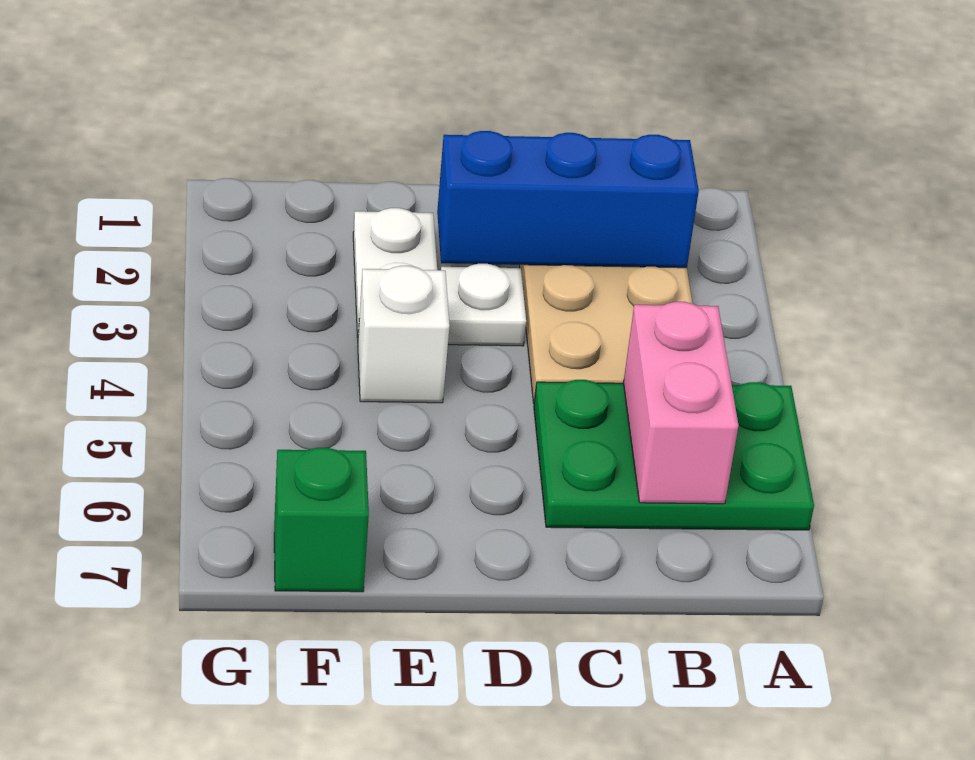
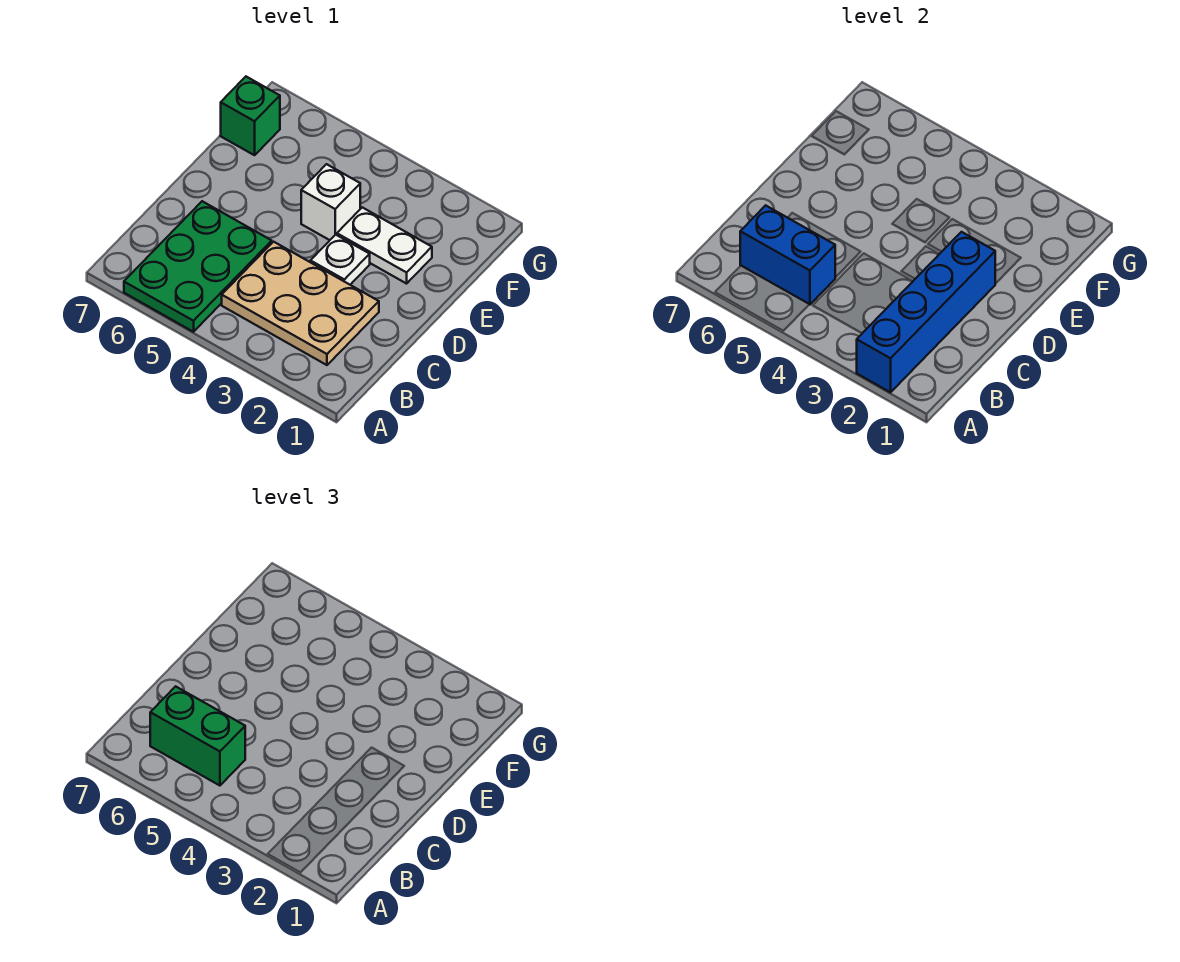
blue brick B2:D2 level 2 -> blue brick A2:D2 level 2
pink brick B5:B6 level 2 -> blue brick B5:B6 level 2
none -> green brick B5:B6 level 3

